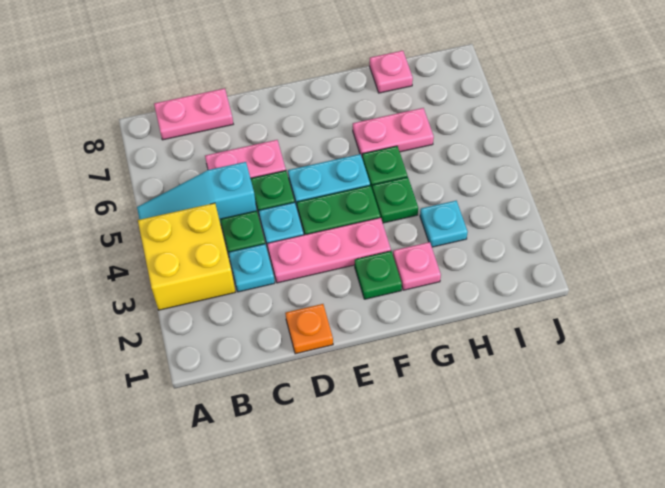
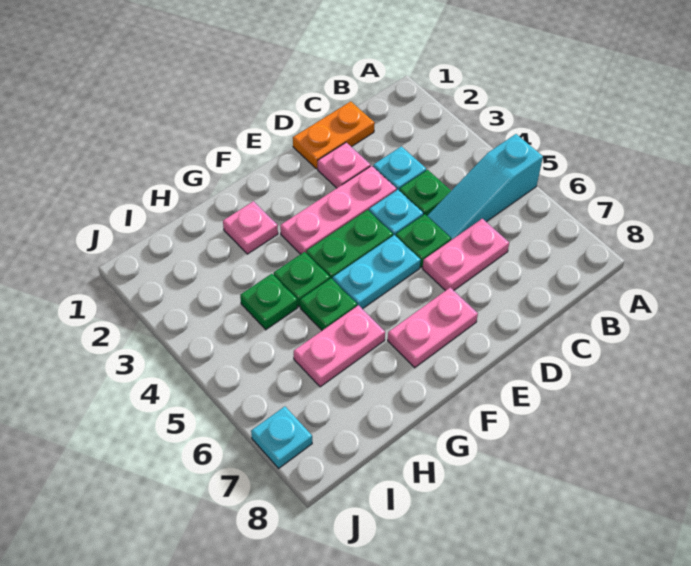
yellow brick A3:B4 level 1 -> none
cyan slope A5:C5 level 1 top C -> cyan slope A5:C5 level 1 top A
pink plate B8:C8 level 1 -> pink plate E7:F7 level 1
orange plate D1 level 1 -> orange plate C1:D1 level 1
green plate F2 level 1 -> green plate H4 level 1
cyan plate H3 level 1 -> cyan plate J7 level 1
pink plate H8 level 1 -> pink plate D2 level 1

